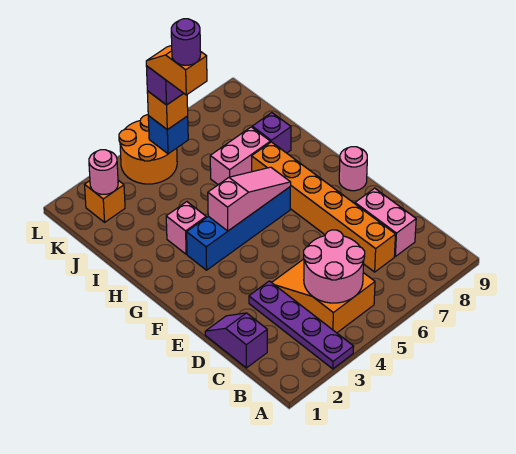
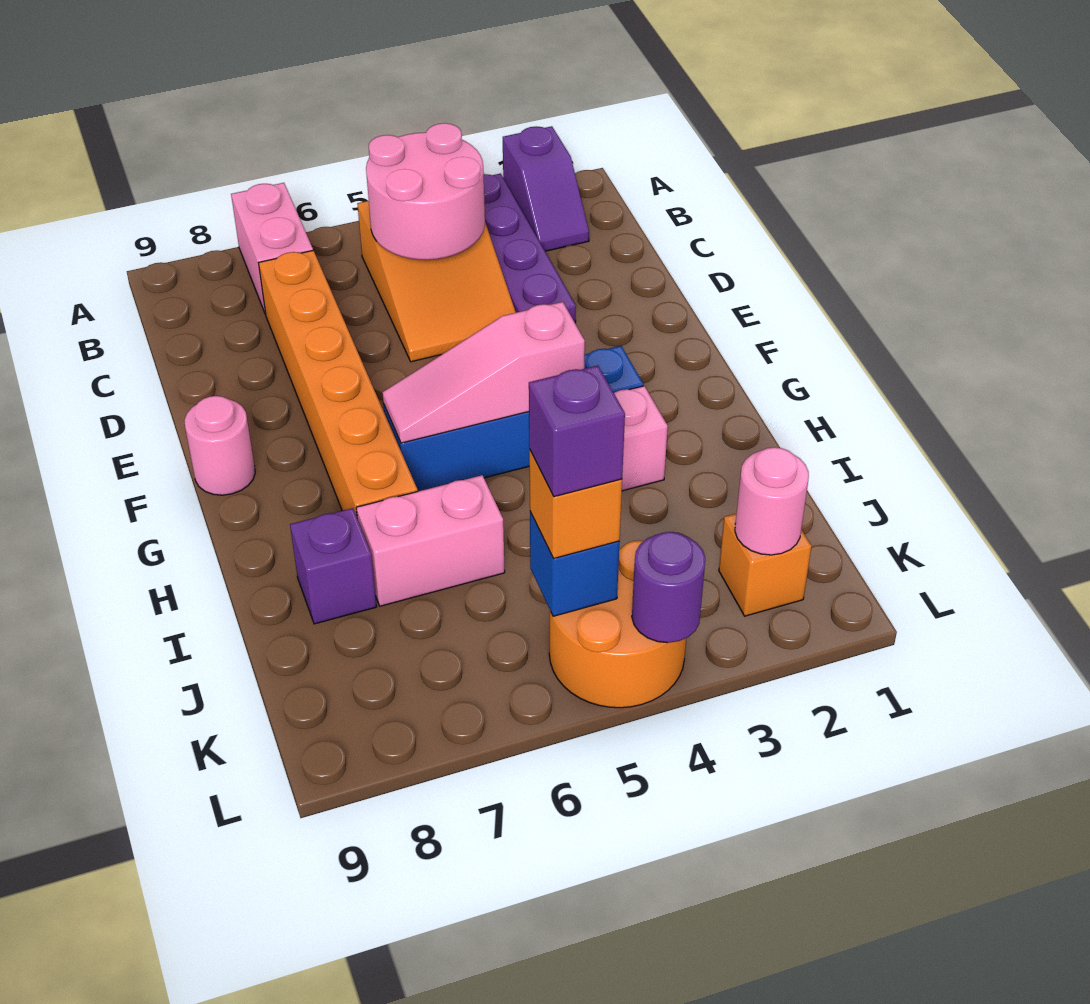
purple slope C1:D1 level 1 top C -> purple slope A2:B2 level 1 top A
pink brick C8:D8 level 1 -> pink brick A7:B7 level 1
orange slope J5:K5 level 5 top J -> none
purple round brick J5 level 6 -> purple round brick L4 level 2

